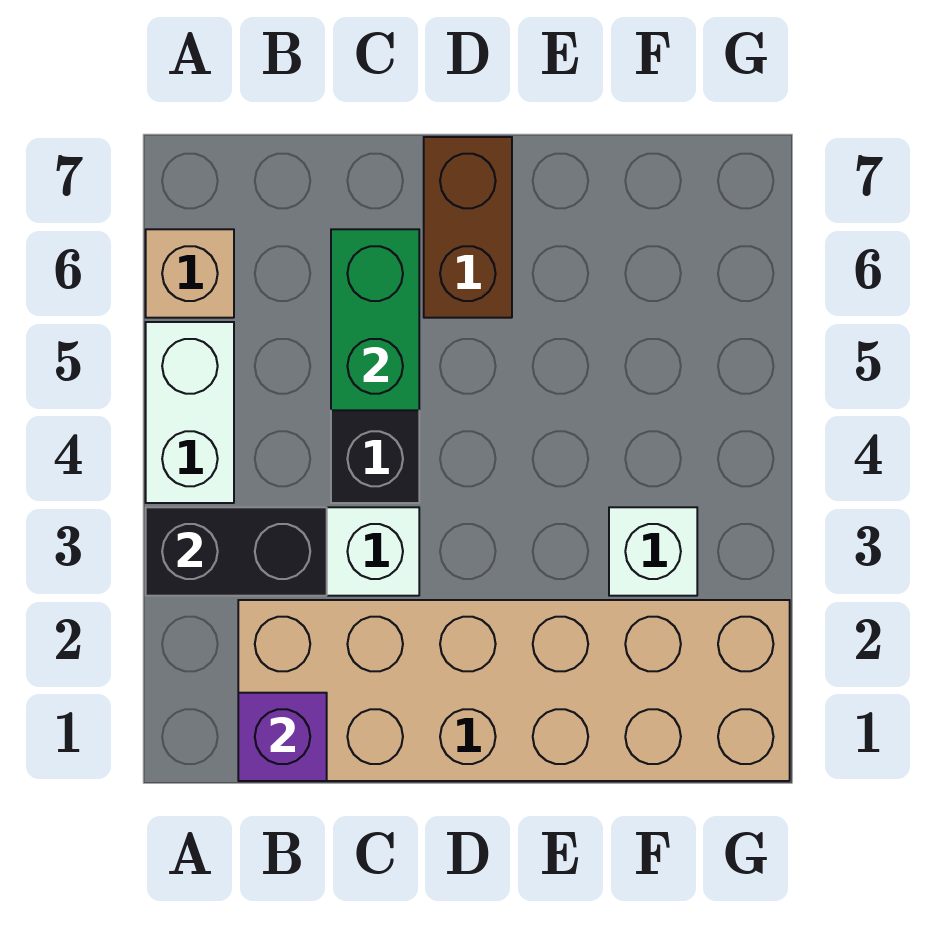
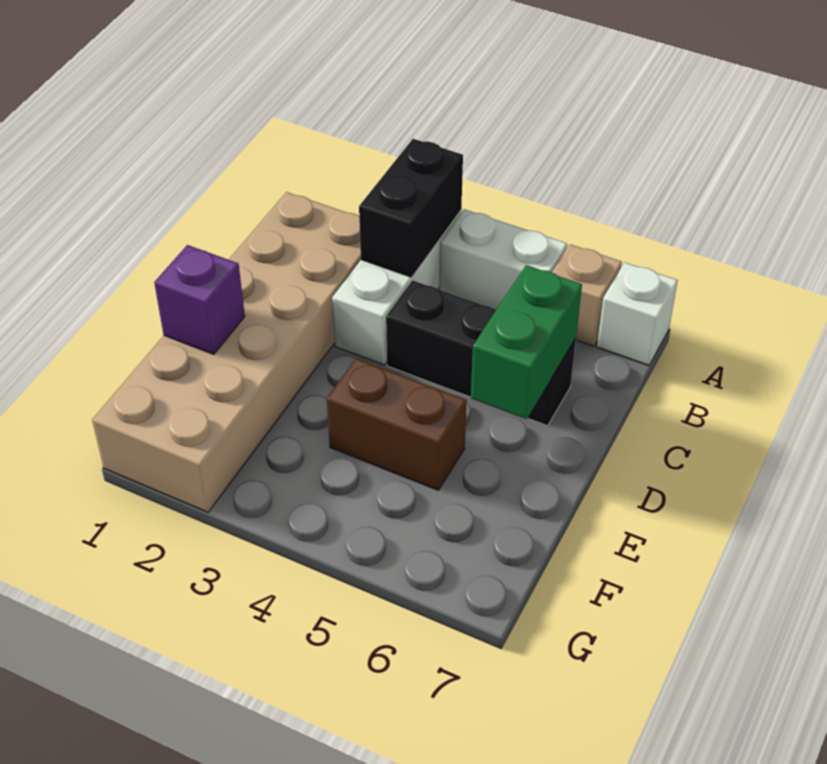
purple brick B1 level 2 -> purple brick E1 level 2
green brick C5:C6 level 2 -> green brick C6:D6 level 2
brown brick D6:D7 level 1 -> brown brick E4:E5 level 1
white brick F3 level 1 -> white brick A7 level 1

